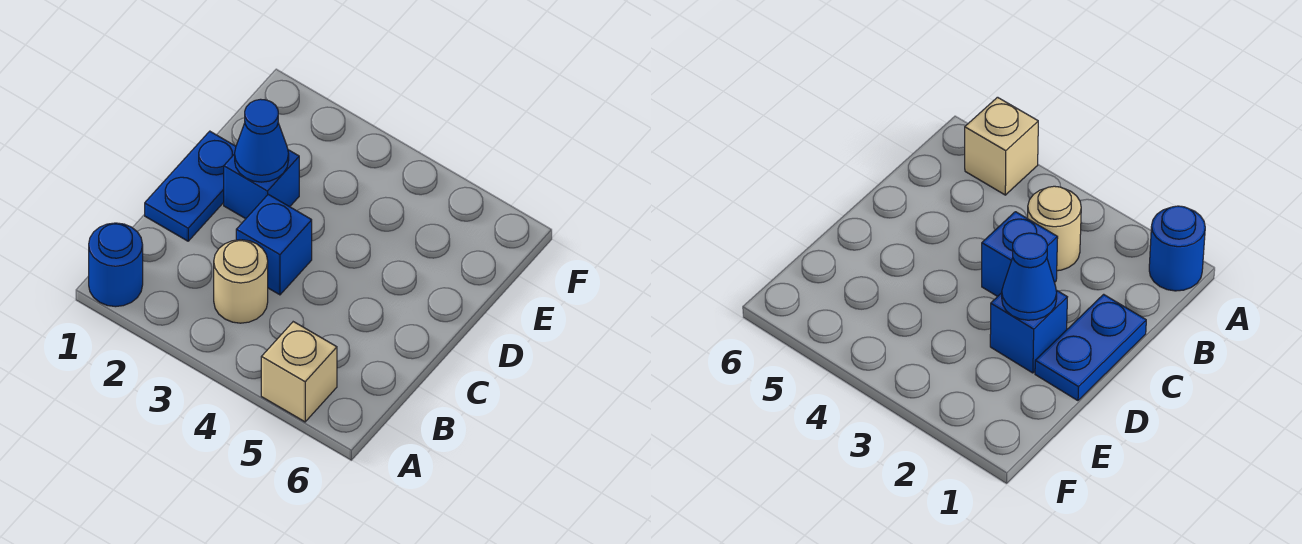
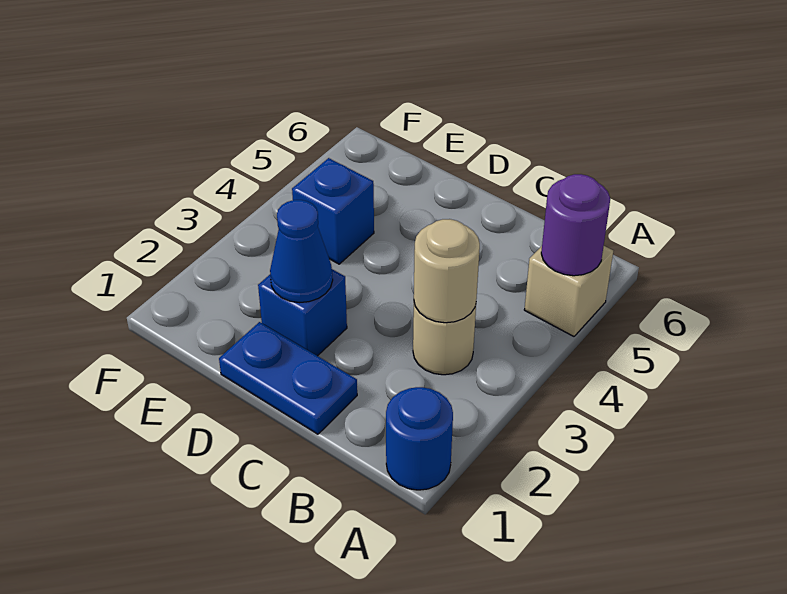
none -> purple round brick A5 level 2
none -> tan round brick B3 level 2
blue brick C3 level 1 -> blue brick E4 level 1

